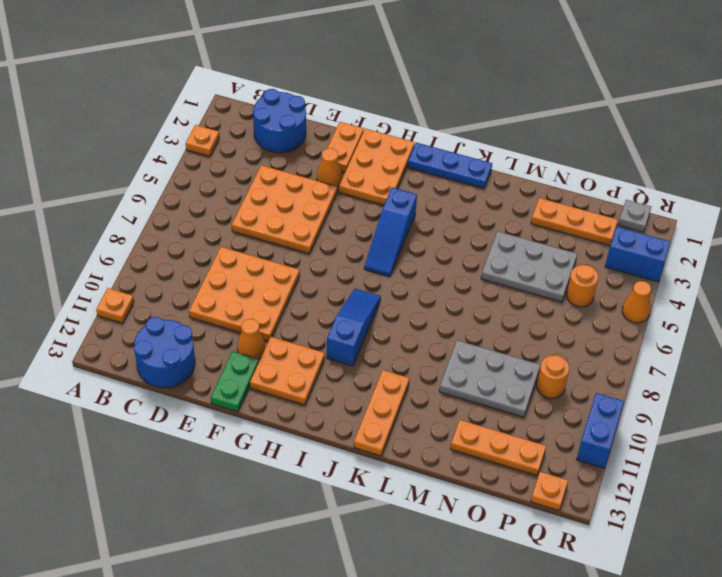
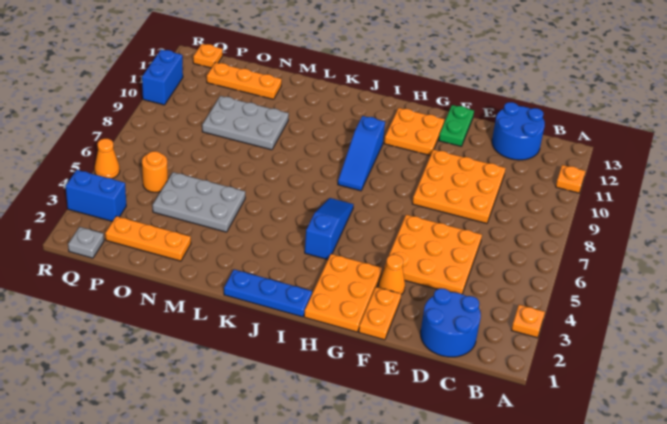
orange cone F11 level 1 -> none
orange plate K11:K13 level 1 -> none
orange round brick P9 level 1 -> none

